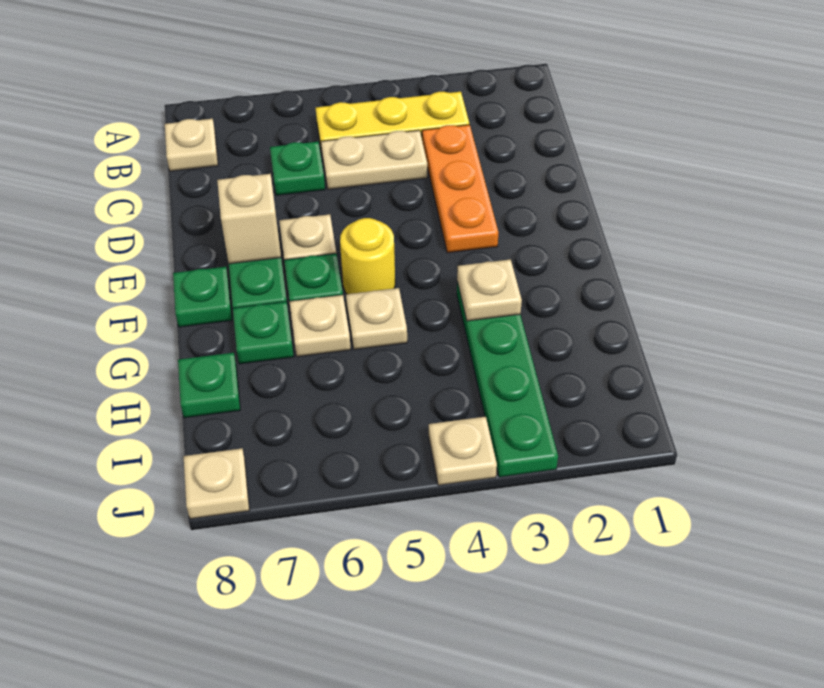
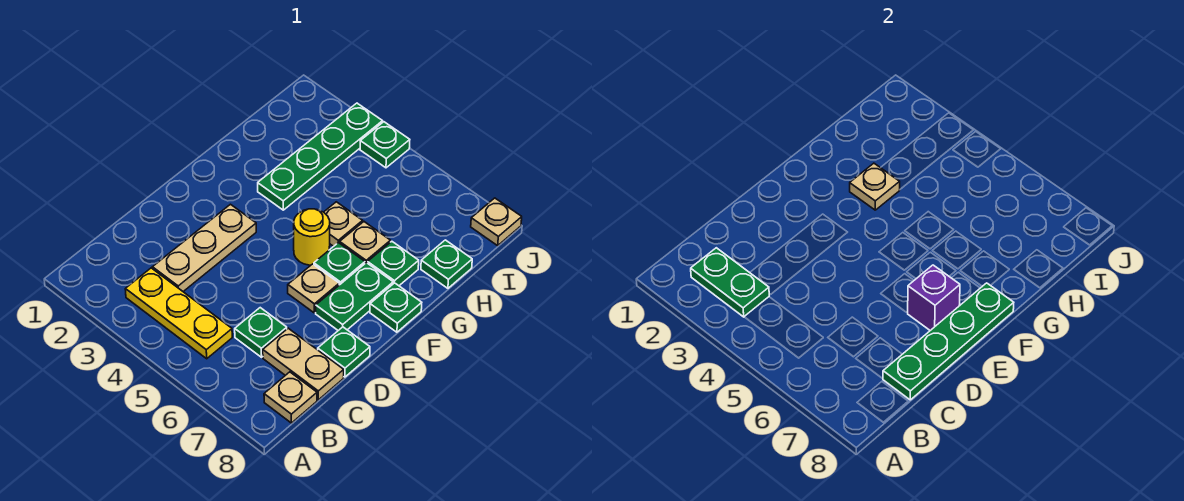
none -> green plate B2:B3 level 2
orange plate C3:E3 level 1 -> tan plate C3:E3 level 1
tan plate C4:C5 level 1 -> tan plate C7:C8 level 1
none -> green plate C8:F8 level 2
none -> green plate D8 level 1
tan brick E7 level 2 -> purple brick E7 level 2
tan plate J4 level 1 -> green plate J4 level 1

